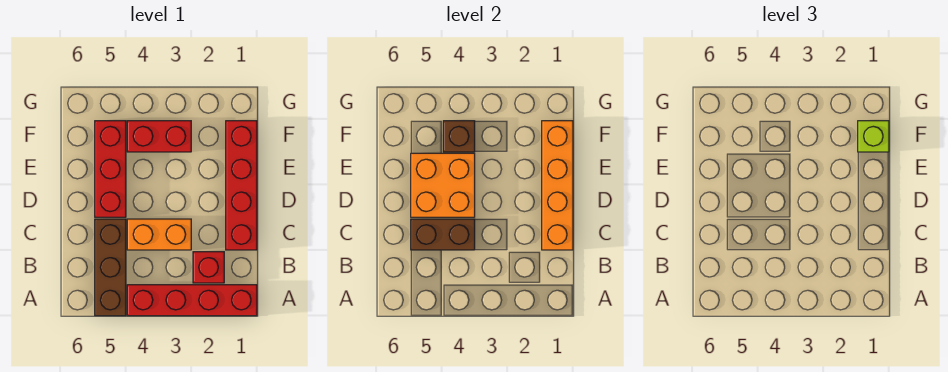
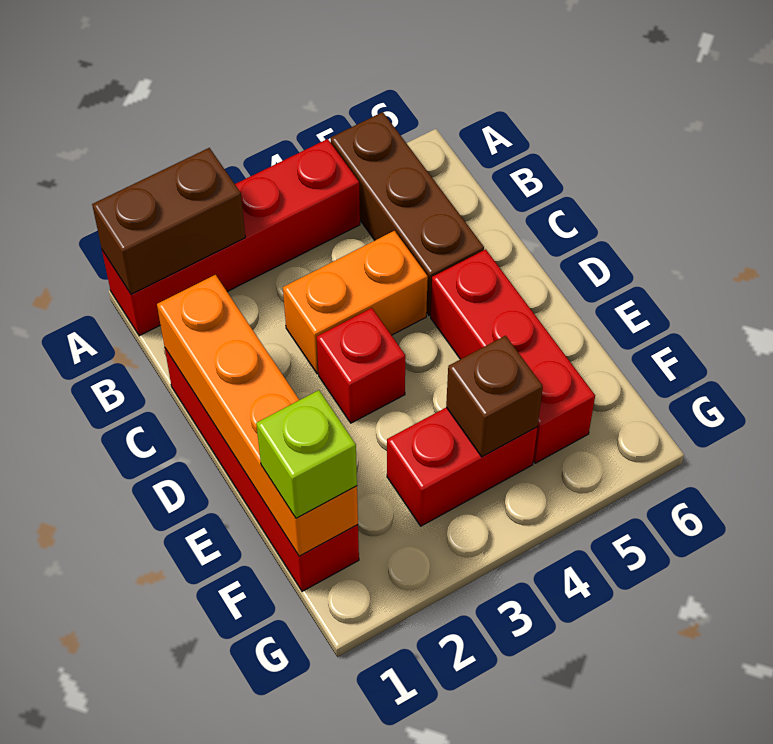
red brick B2 level 1 -> red brick D3 level 1
brown brick C4:C5 level 2 -> brown brick A1:A2 level 2
orange brick D4:E5 level 2 -> none

